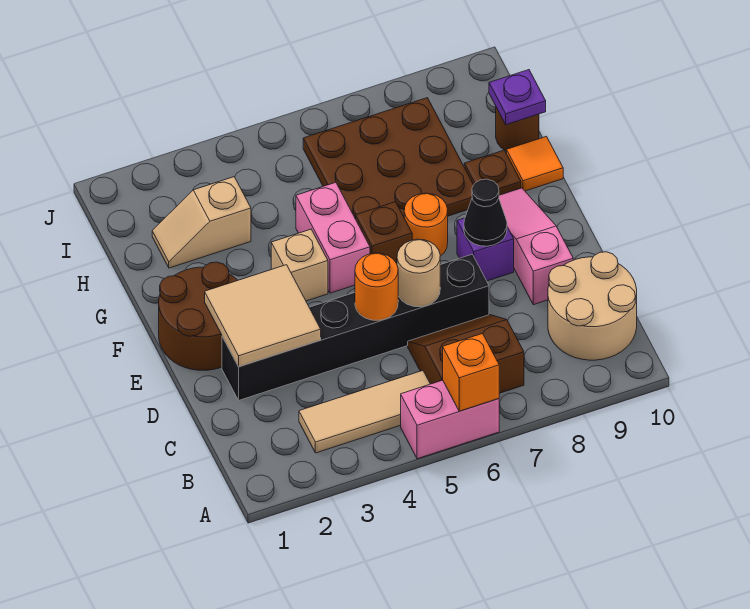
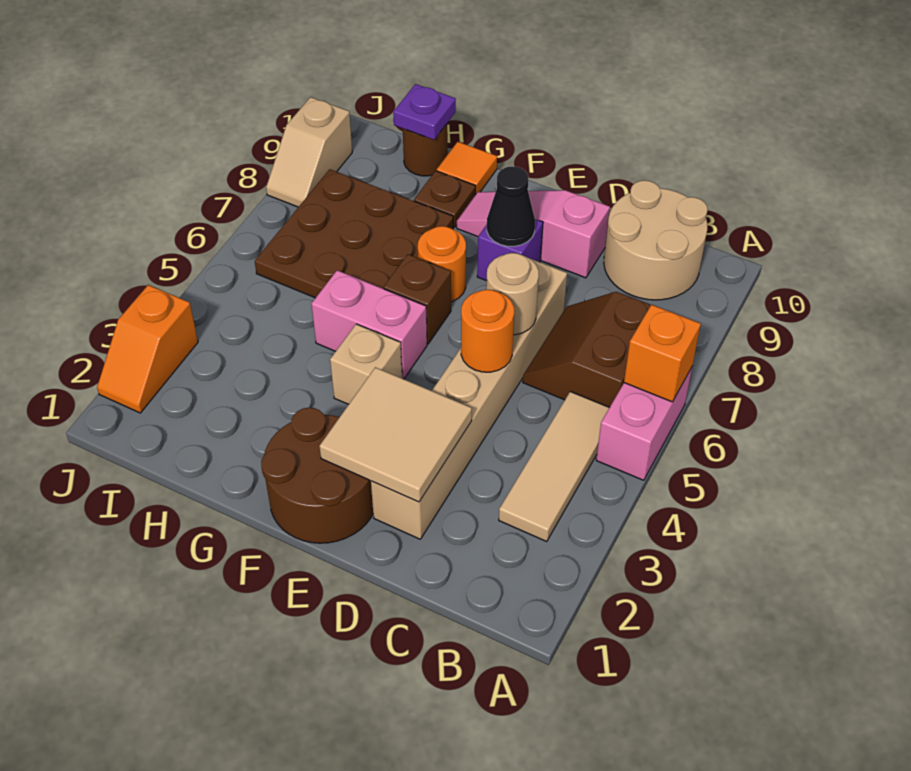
black brick D2:D7 level 1 -> tan brick D2:D7 level 1
tan slope H2:H3 level 1 top 3 -> tan slope J8:J9 level 1 top 9
none -> orange slope J2:J3 level 1 top 3

